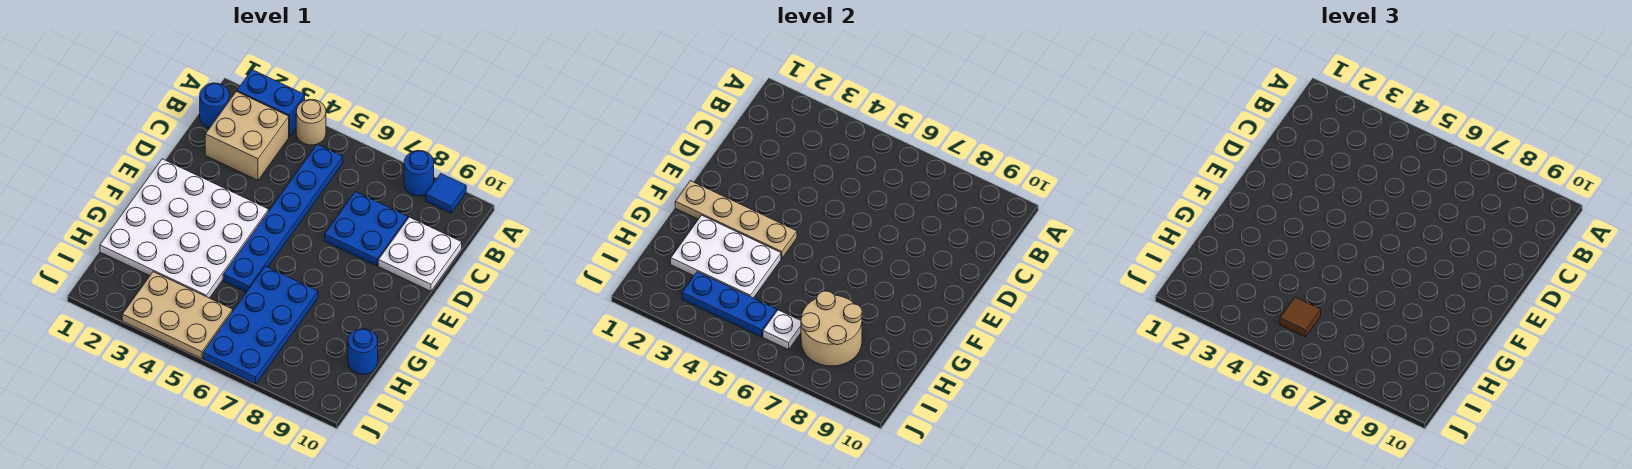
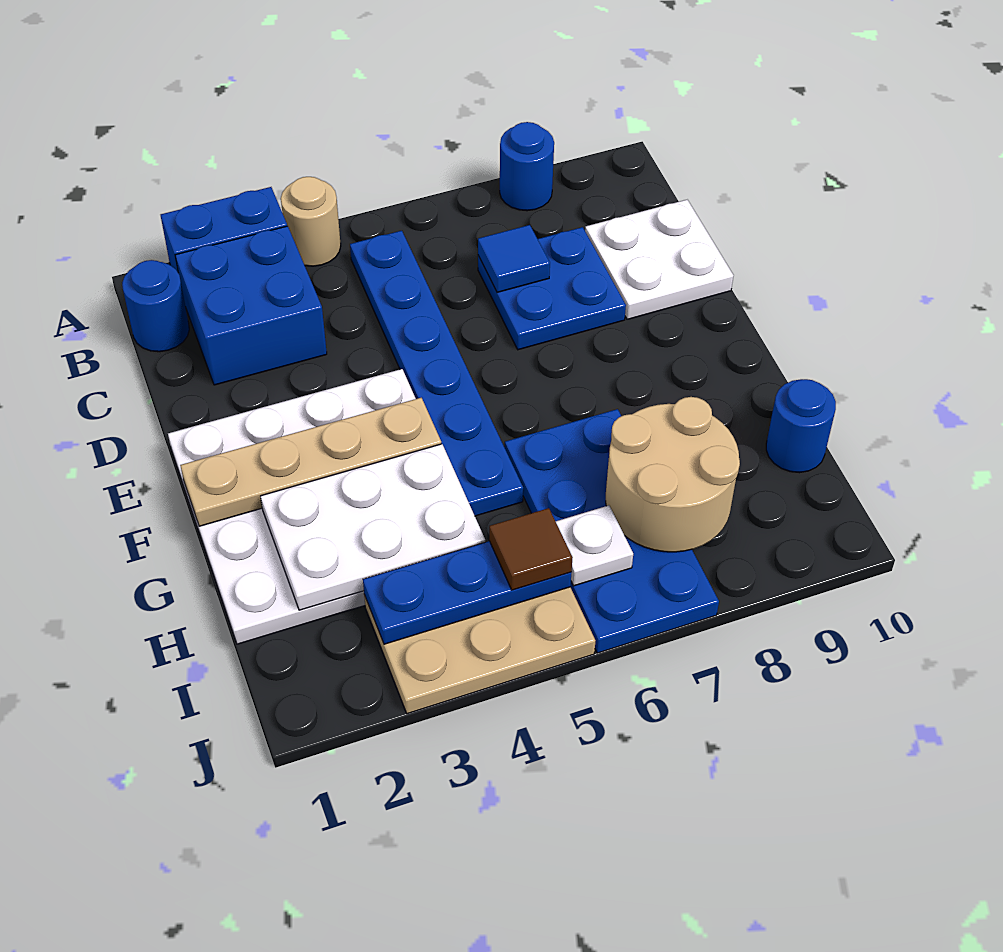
blue tile A9 level 1 -> blue tile C7 level 2
tan brick B2:C3 level 1 -> blue brick B2:C3 level 1

